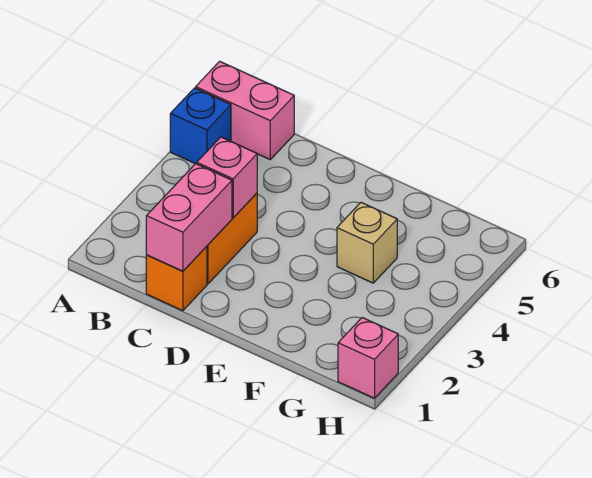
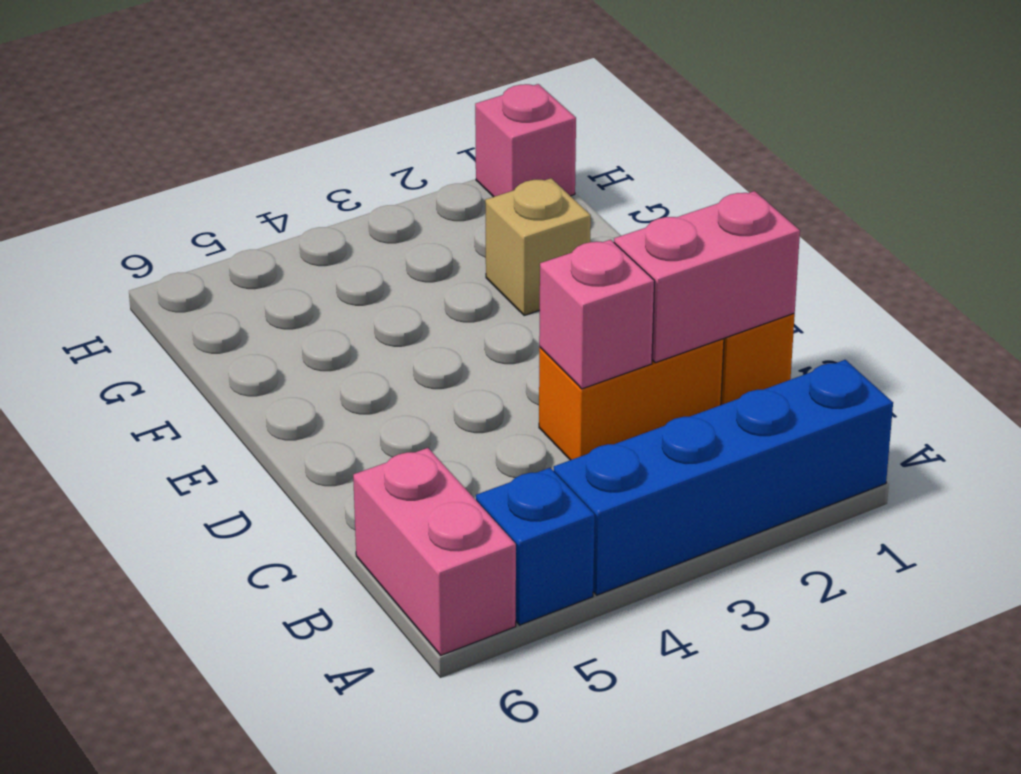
none -> blue brick A1:A4 level 1
tan brick F4 level 1 -> tan brick F2 level 1

